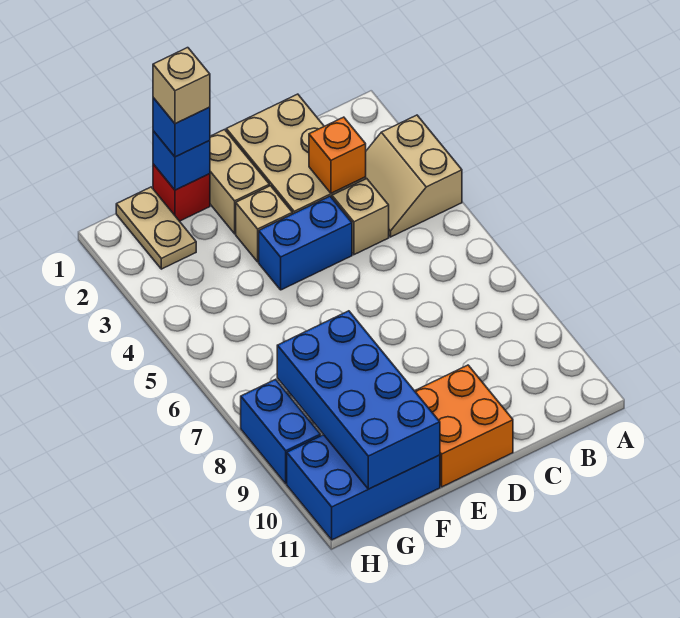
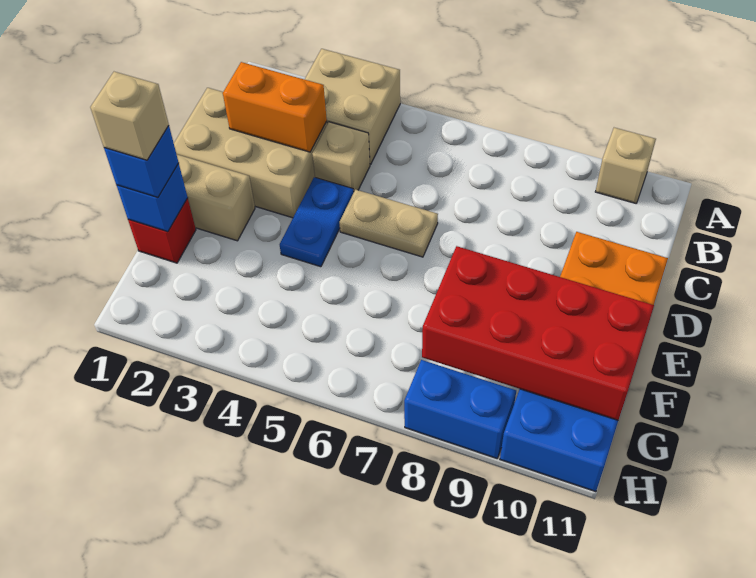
tan slope A3:B4 level 1 top A -> tan brick A3:B4 level 1
orange brick C3 level 2 -> orange brick C2:C3 level 2
blue brick D4:E4 level 1 -> blue plate D4:E4 level 1
tan brick E3 level 1 -> tan brick A10 level 1
blue brick F8:G11 level 2 -> red brick F8:G11 level 2
tan plate G1:G2 level 1 -> tan plate D5:D6 level 1

